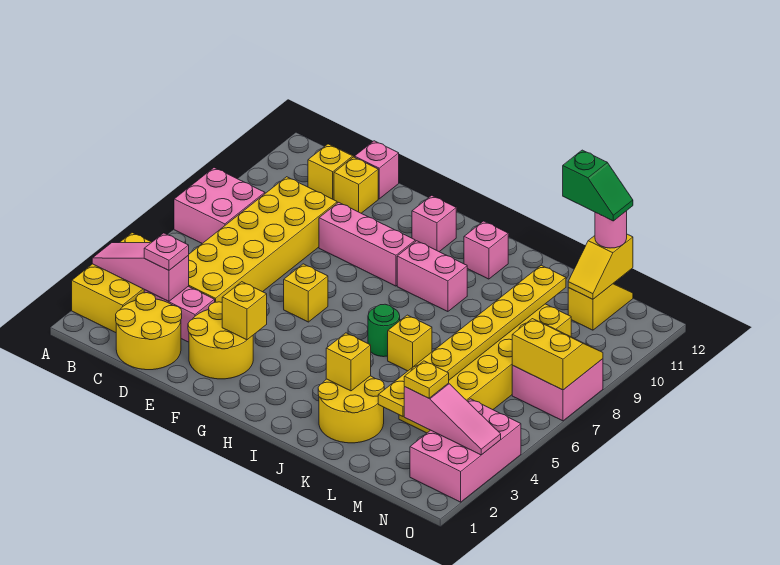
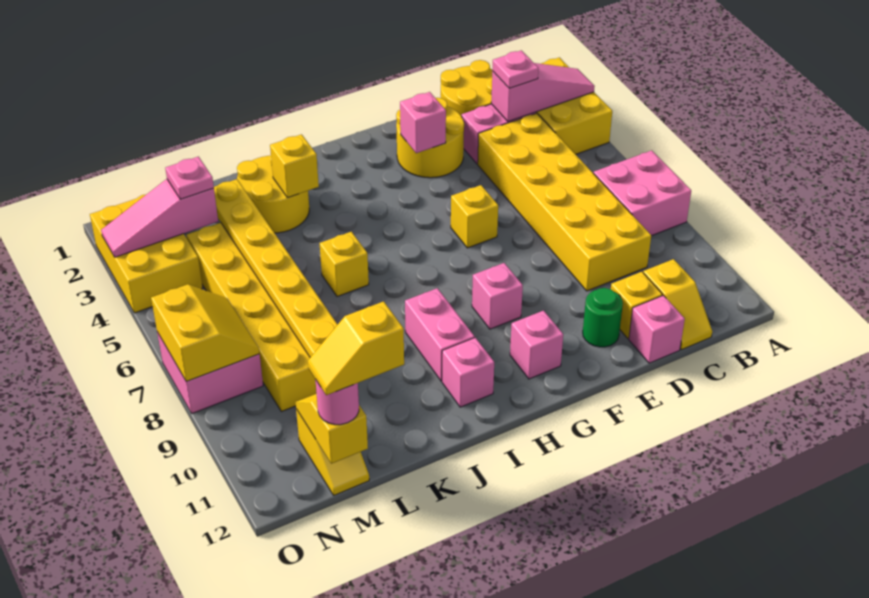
pink brick E9:G9 level 1 -> pink brick G9 level 1
yellow brick F3 level 2 -> pink brick F3 level 2
pink brick H9:I9 level 1 -> pink brick I9:I10 level 1
green round brick I6 level 1 -> green round brick E11 level 1
green slope L12:M12 level 4 top L -> yellow slope L12:M12 level 4 top L
yellow plate M3 level 3 -> pink plate M3 level 3
pink brick N2:O4 level 1 -> yellow brick N2:O4 level 1
yellow slope N7:O8 level 2 top 7 -> yellow slope N7:O8 level 2 top O

